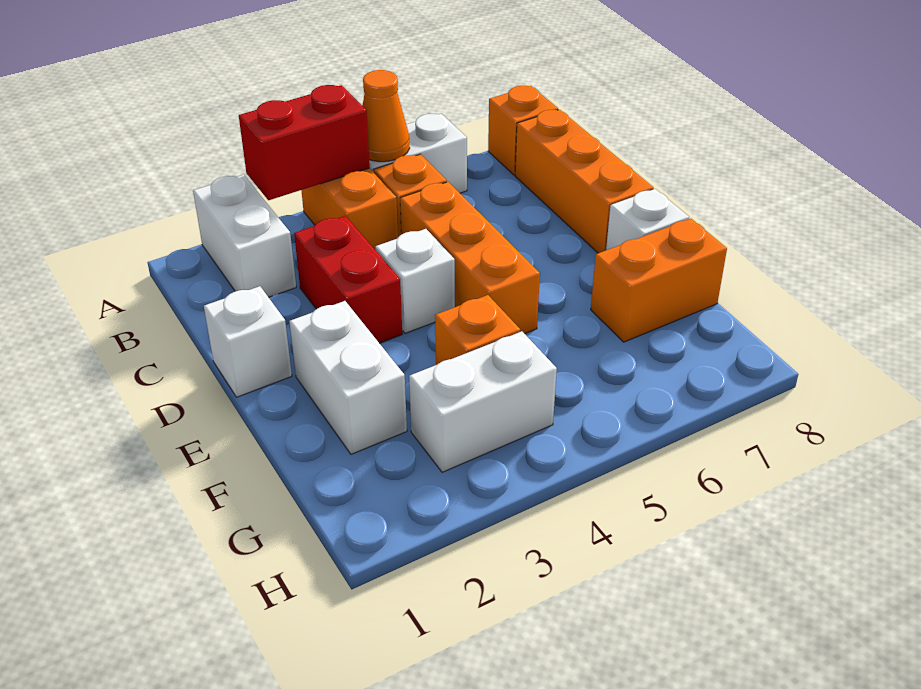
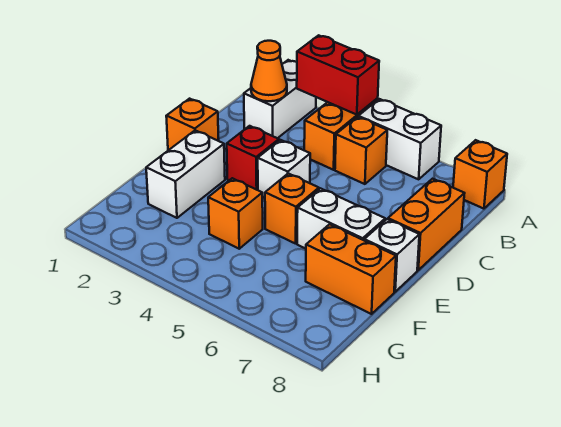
orange cone A5 level 2 -> orange cone B2 level 2
orange brick B8:D8 level 1 -> orange brick C8:D8 level 1
red brick C3:D3 level 1 -> red brick D3 level 1
orange brick C5:E5 level 1 -> orange brick E5 level 1
white brick D1 level 1 -> orange brick D1 level 1
white brick G3:G4 level 1 -> white brick E6:E7 level 1

